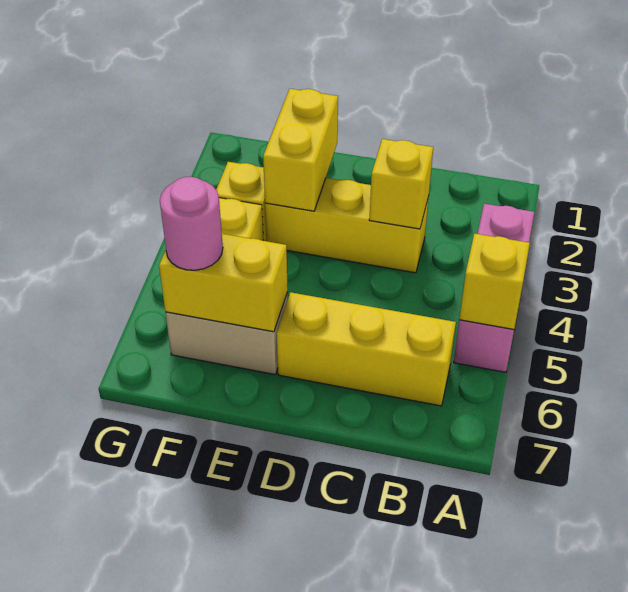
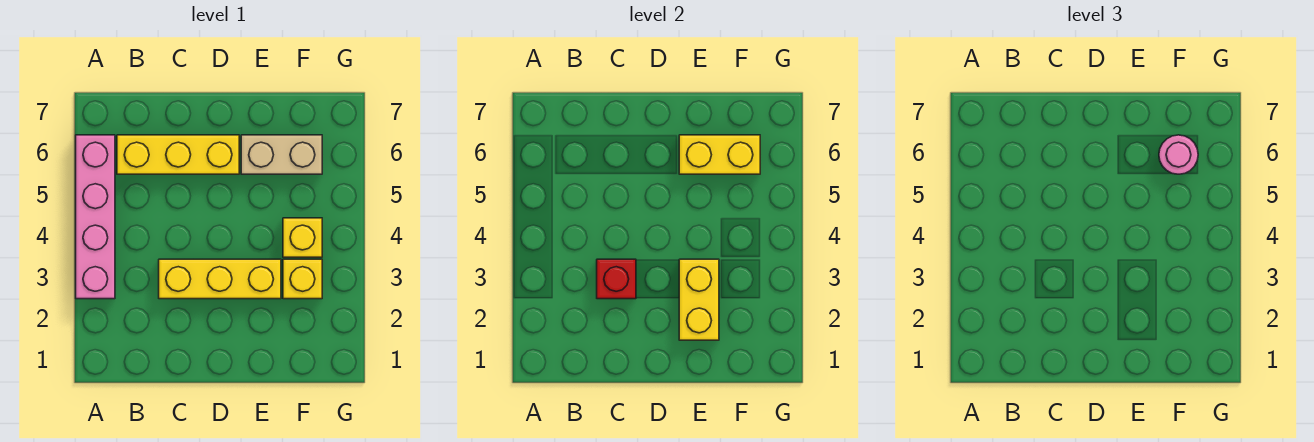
pink brick A3:A5 level 1 -> pink brick A3:A6 level 1
yellow brick A5 level 2 -> none
yellow brick C3 level 2 -> red brick C3 level 2

